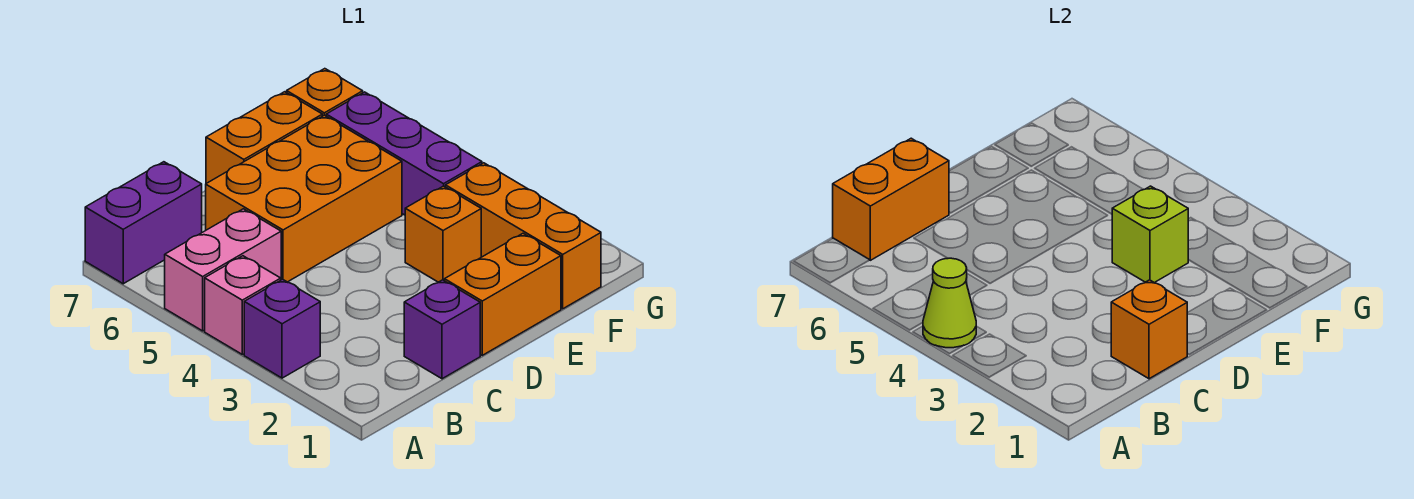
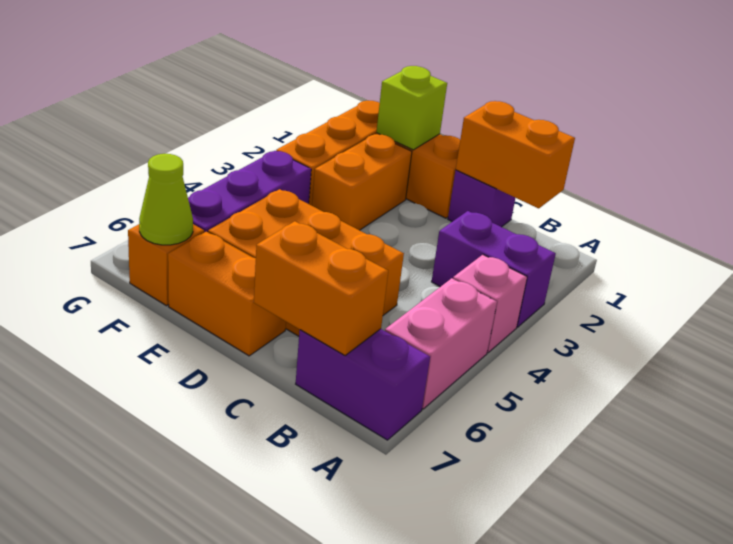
purple brick A3 level 1 -> purple brick A3:B3 level 1
lime cone A4 level 2 -> lime cone F7 level 2
pink brick A5:B5 level 1 -> pink brick A5:A6 level 1
orange brick C1 level 2 -> orange brick B1:C1 level 2
orange brick E3 level 1 -> orange brick E2:E3 level 1
lime brick E3 level 2 -> lime brick E1 level 2

